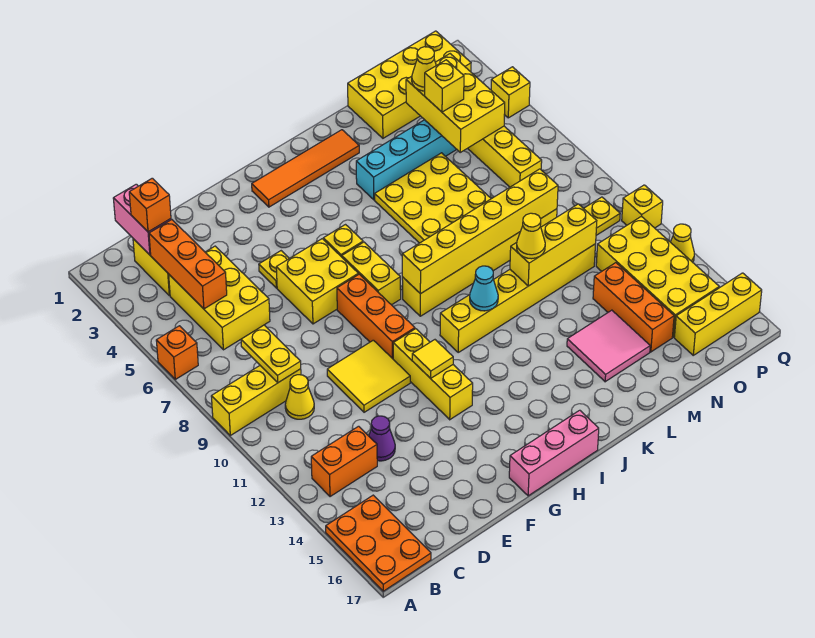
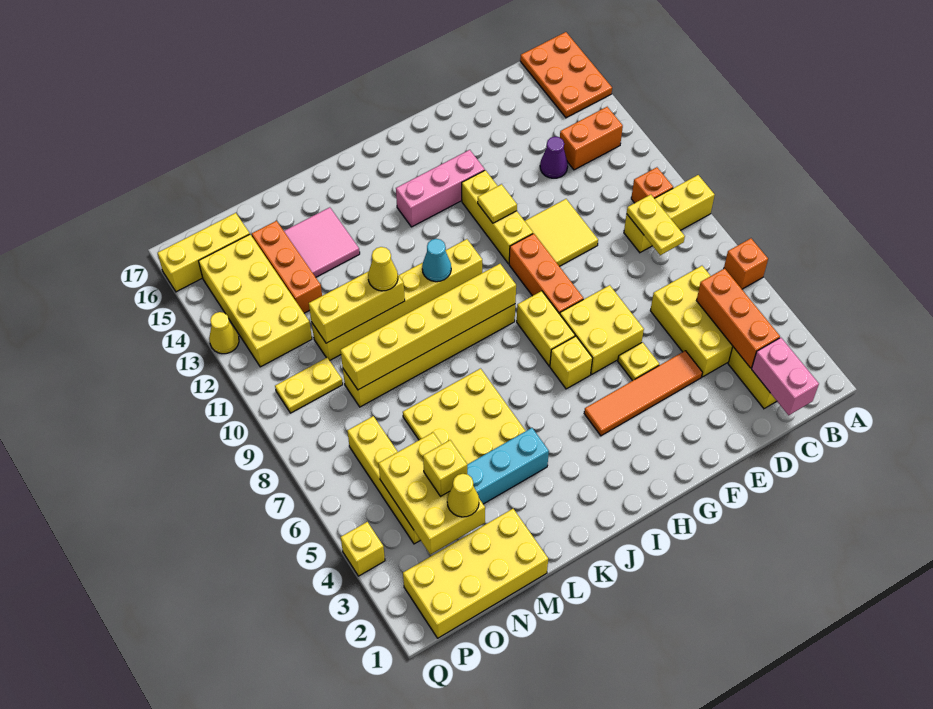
orange brick C2 level 3 -> orange brick B10 level 1
yellow cone C10 level 1 -> none
pink brick G17:I17 level 1 -> pink brick G14:I14 level 1
orange tile H2:K2 level 1 -> orange tile E4:H4 level 1
yellow brick Q11 level 1 -> none

